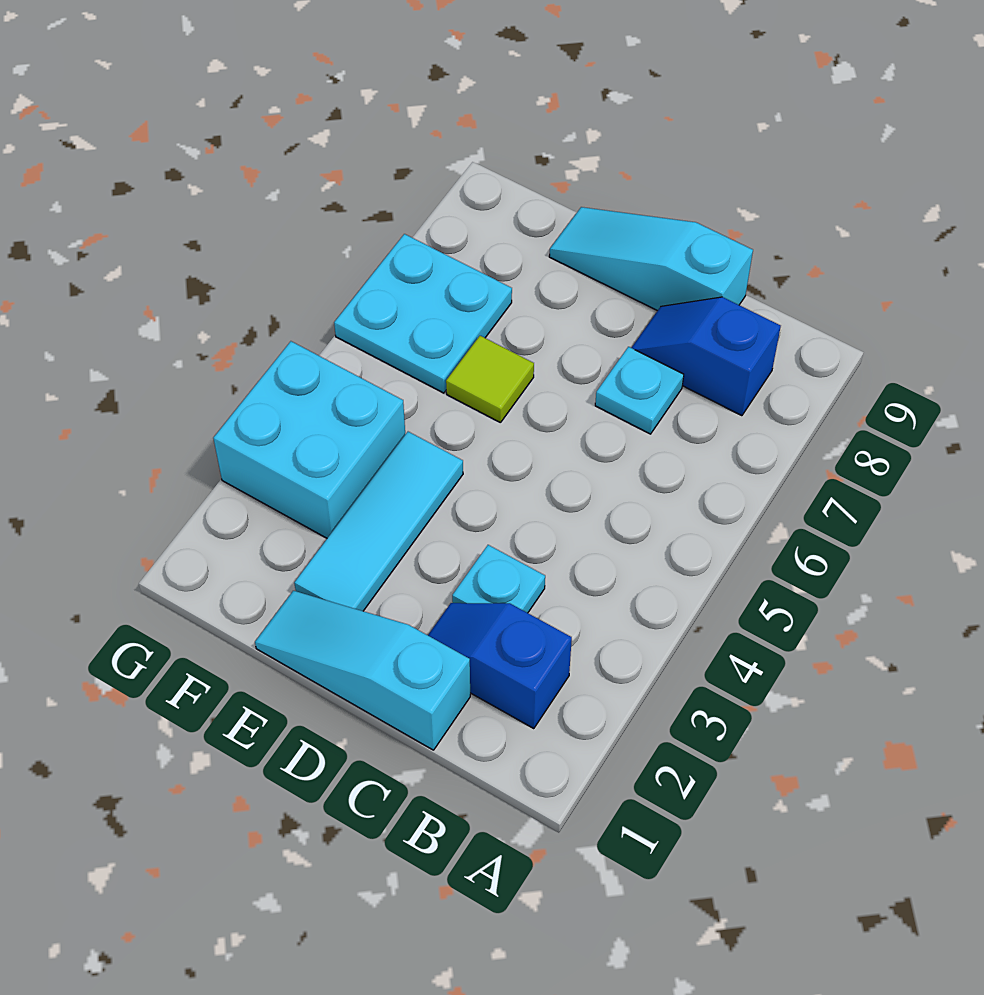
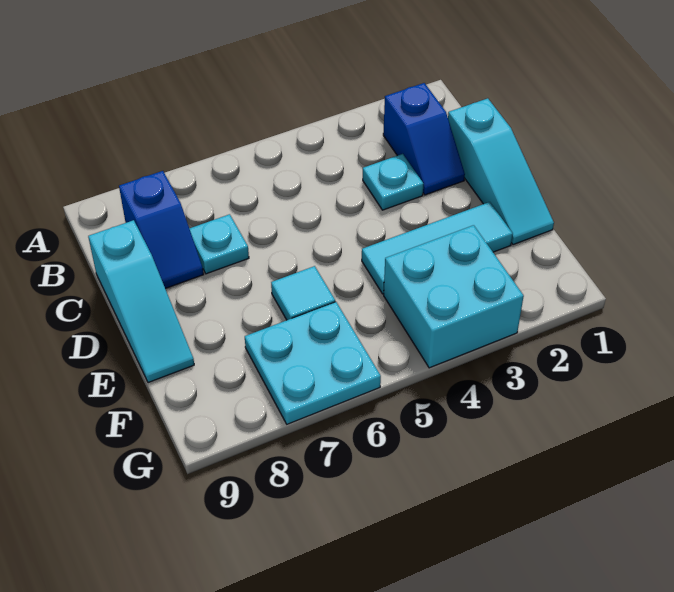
lime tile E6 level 1 -> cyan tile E6 level 1

